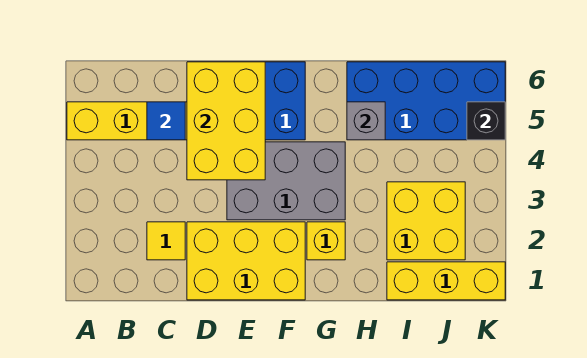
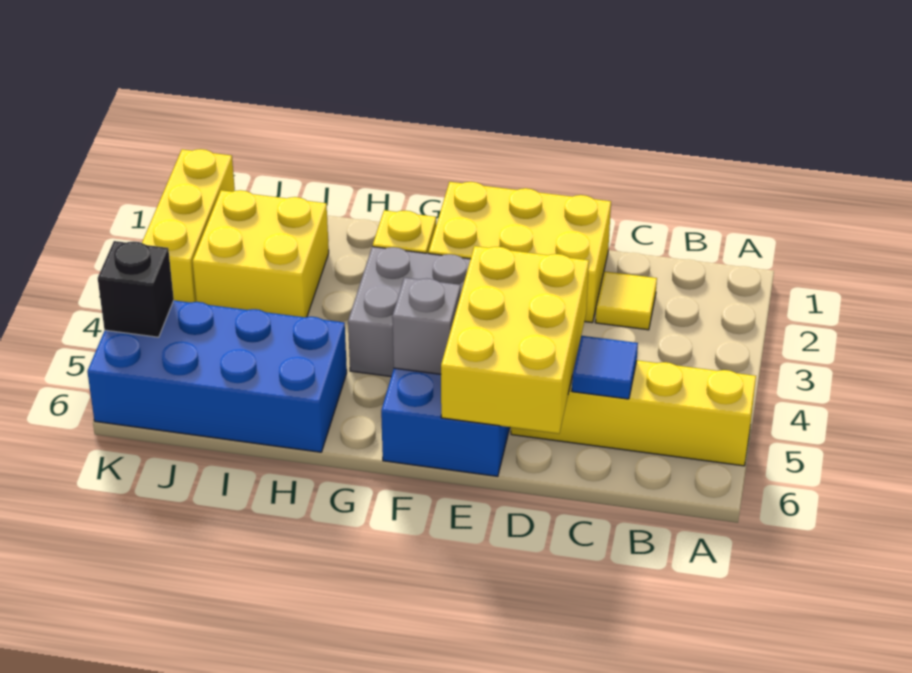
grey brick H5 level 2 -> grey brick F5 level 2
yellow brick I1:K1 level 1 -> yellow brick K1:K3 level 1

